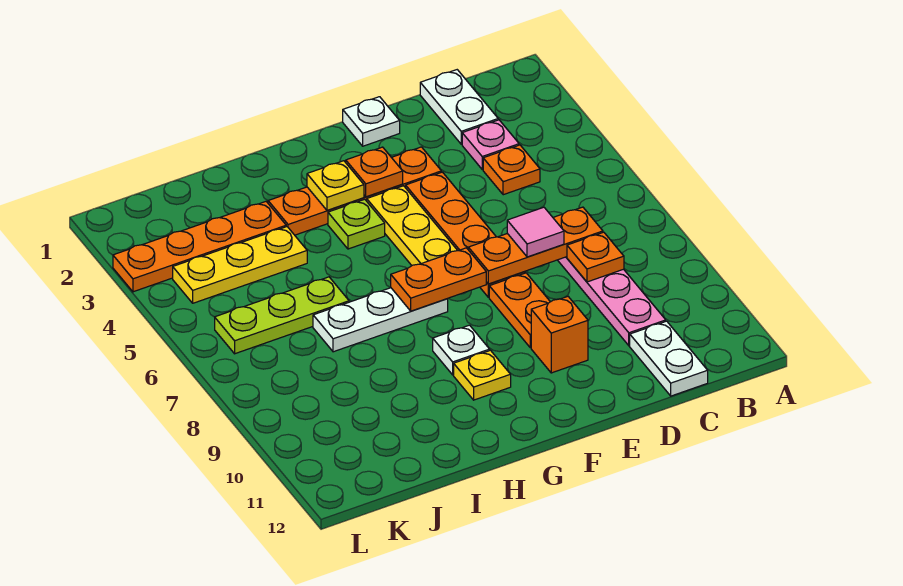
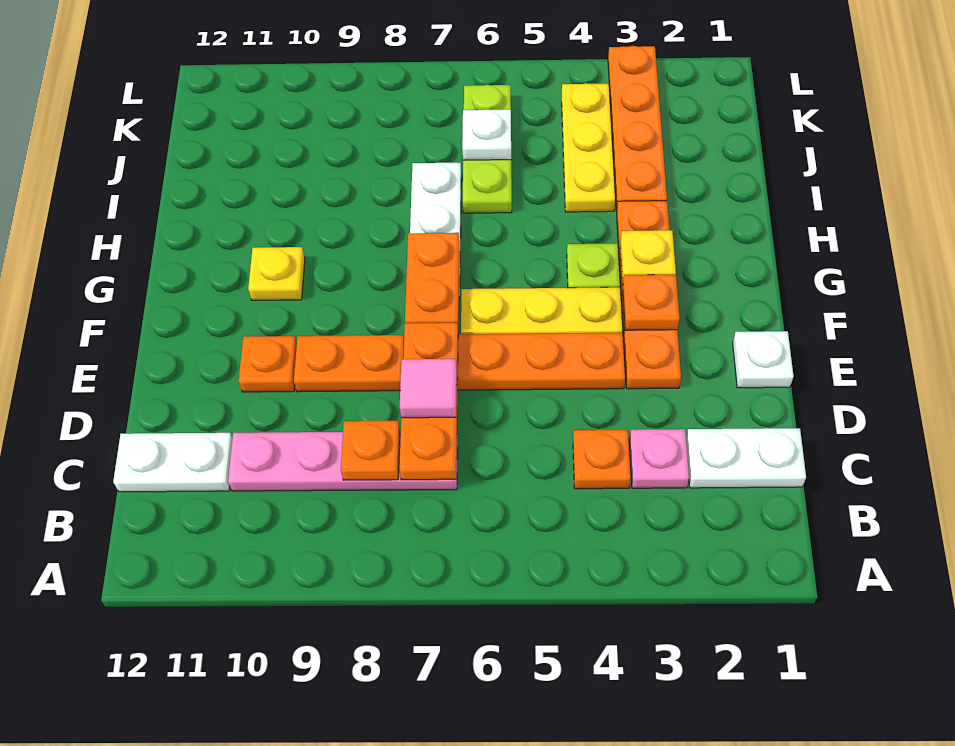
orange brick E10 level 1 -> orange plate E10 level 1
white plate G9 level 1 -> white plate J6 level 2

